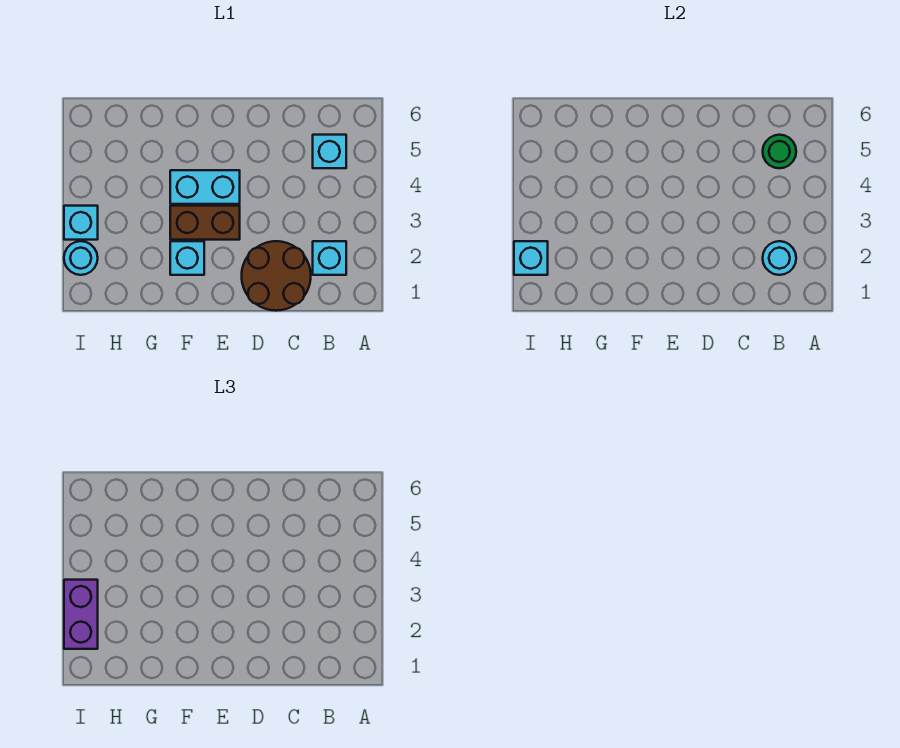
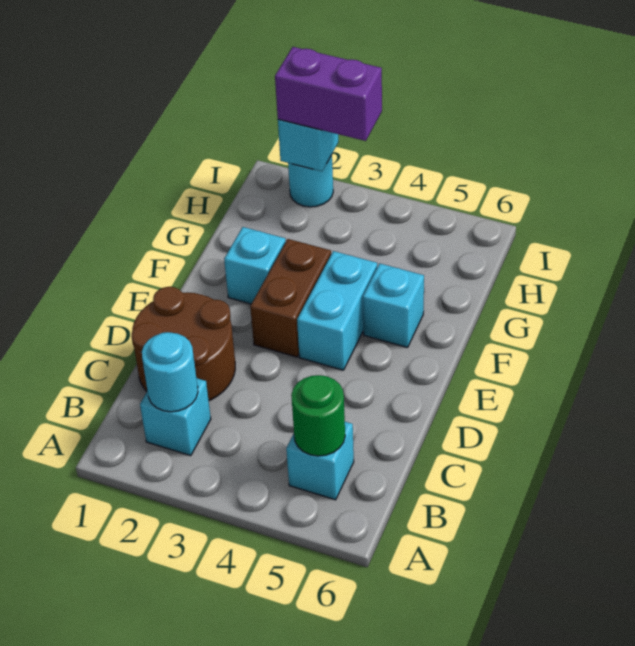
cyan brick I3 level 1 -> cyan brick F5 level 1

